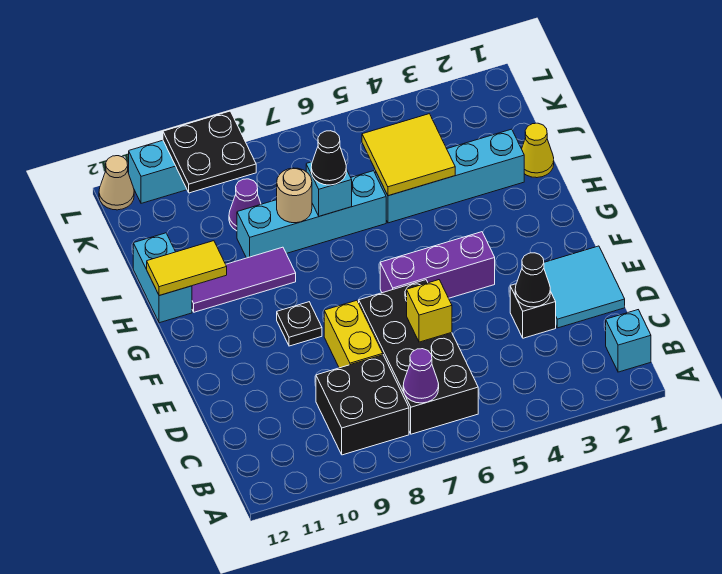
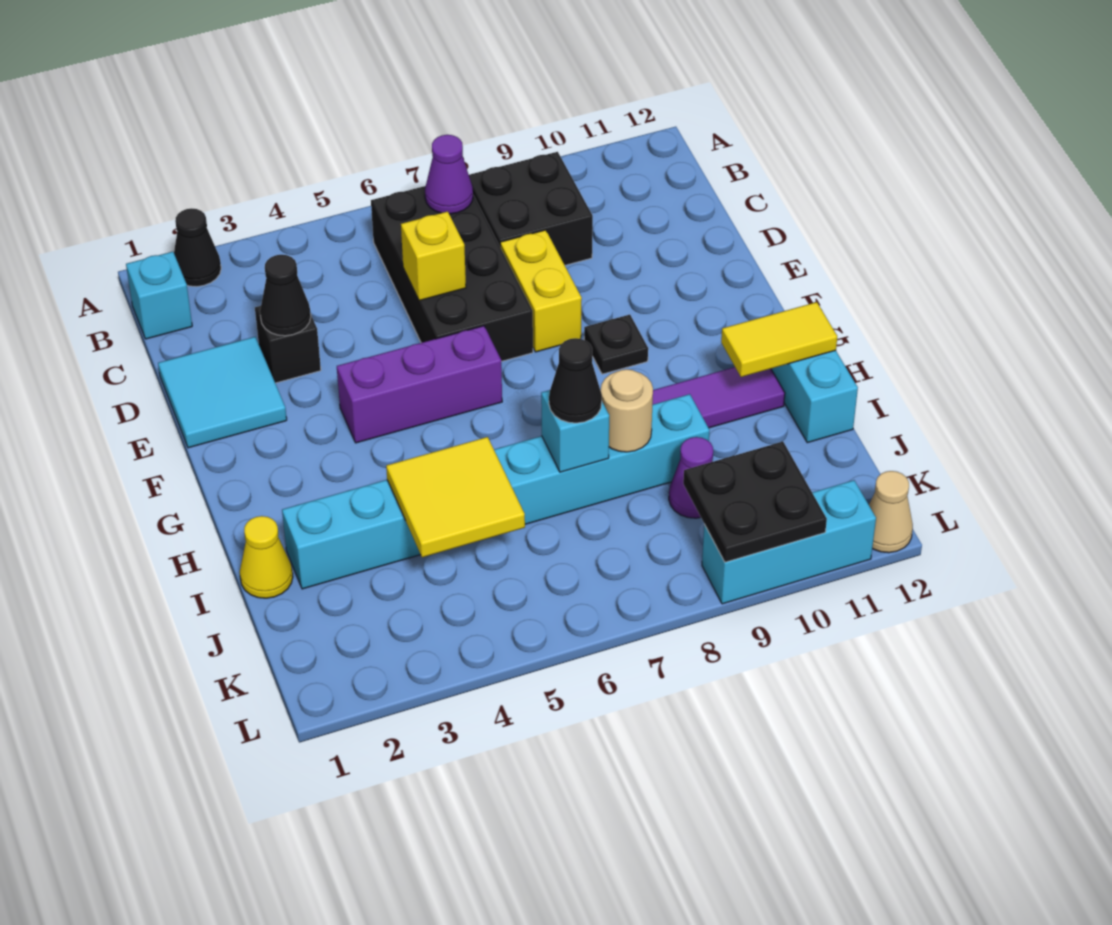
none -> black cone A2 level 1

